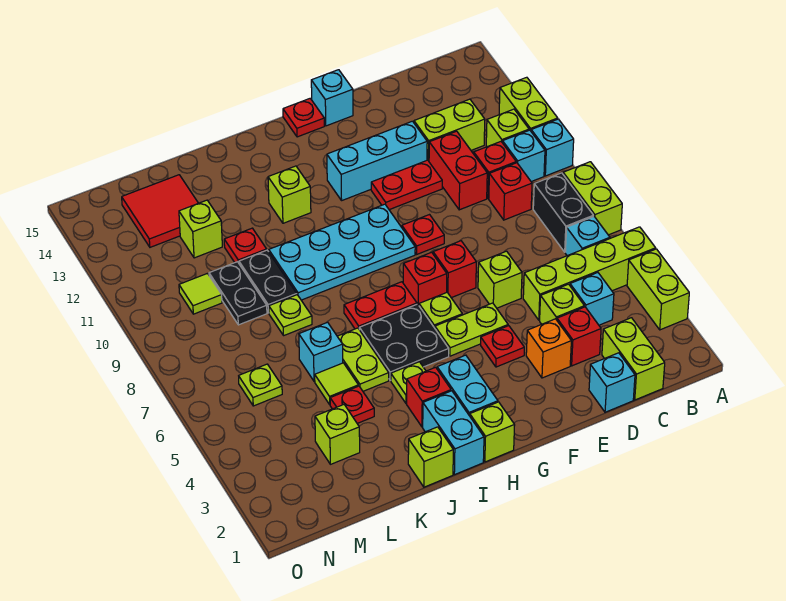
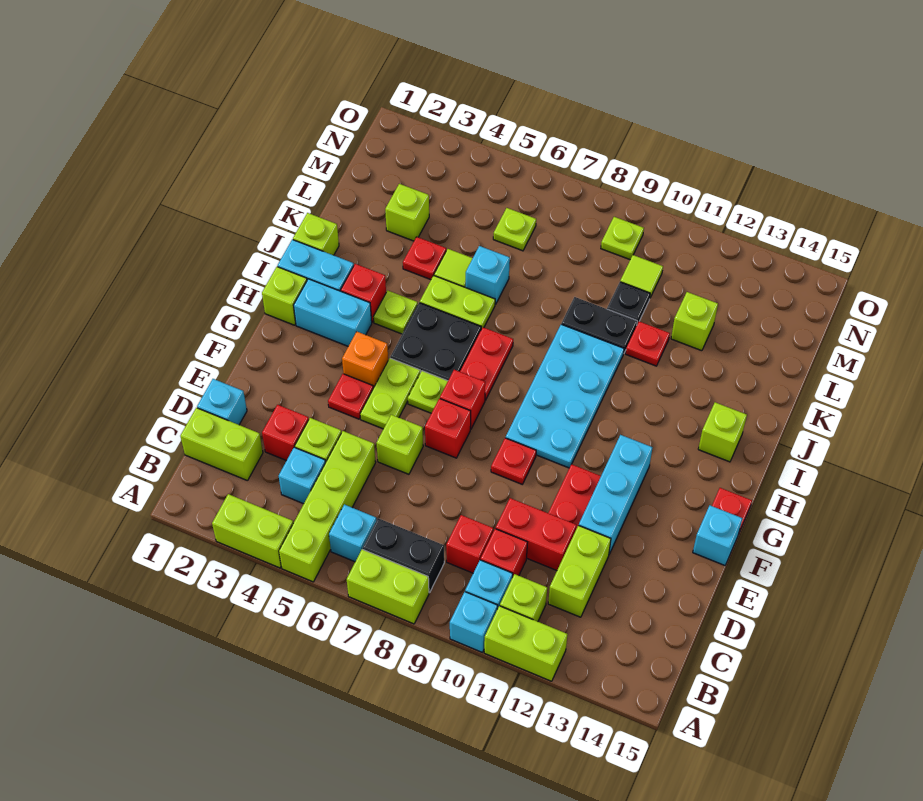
orange brick E3 level 1 -> orange brick G4 level 1
lime brick I12 level 1 -> lime brick I14 level 1
lime plate K8 level 1 -> lime plate N9 level 1
black plate L9:L10 level 1 -> black plate L10 level 1
red tile L13:M14 level 1 -> none

